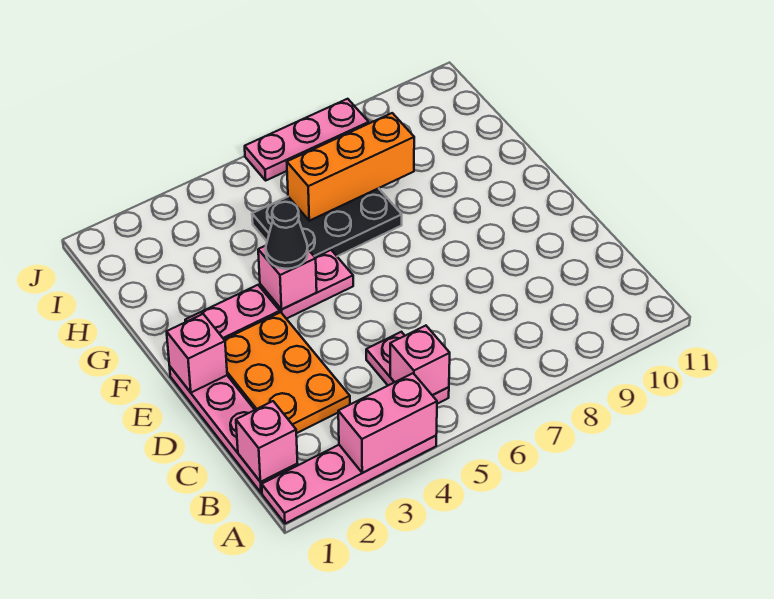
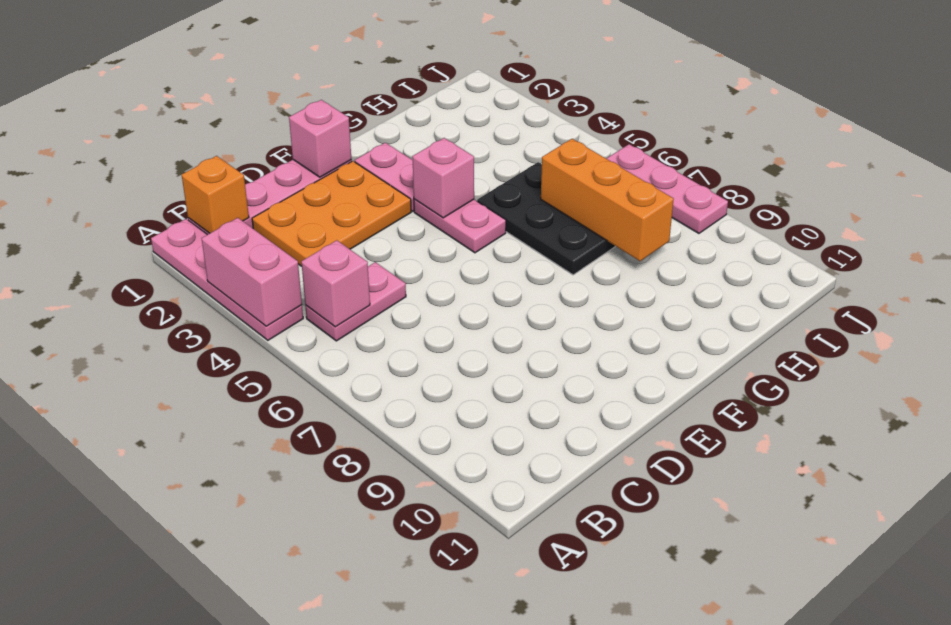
pink brick B1 level 2 -> orange brick B1 level 2
black cone F4 level 3 -> none

